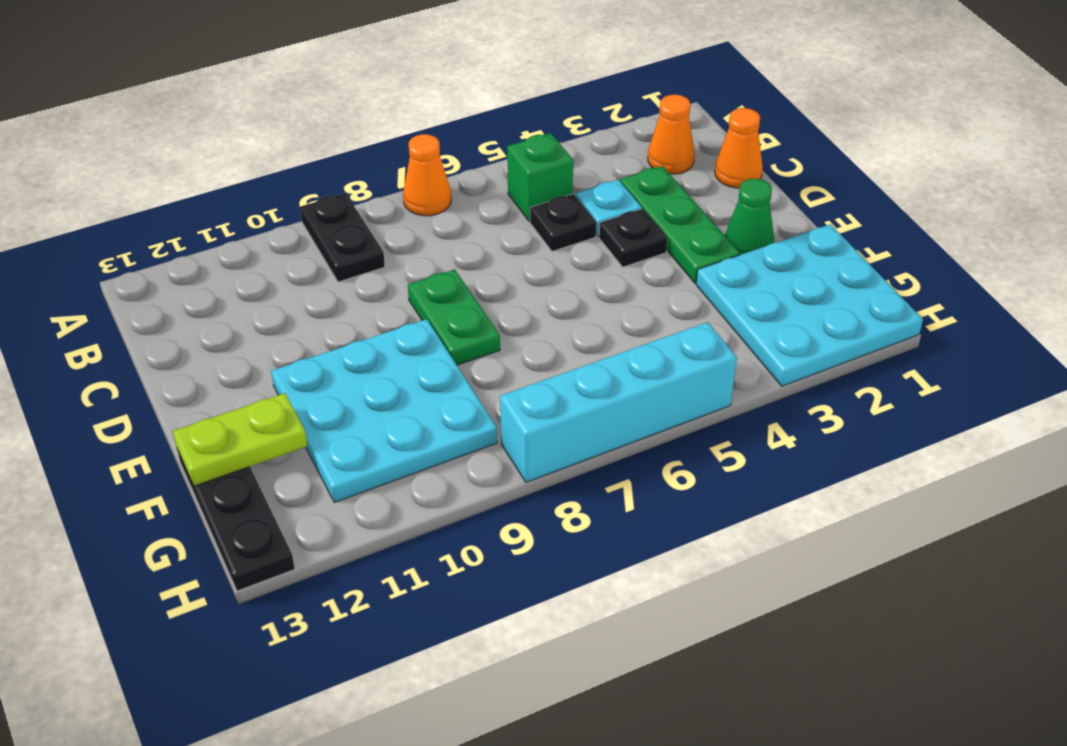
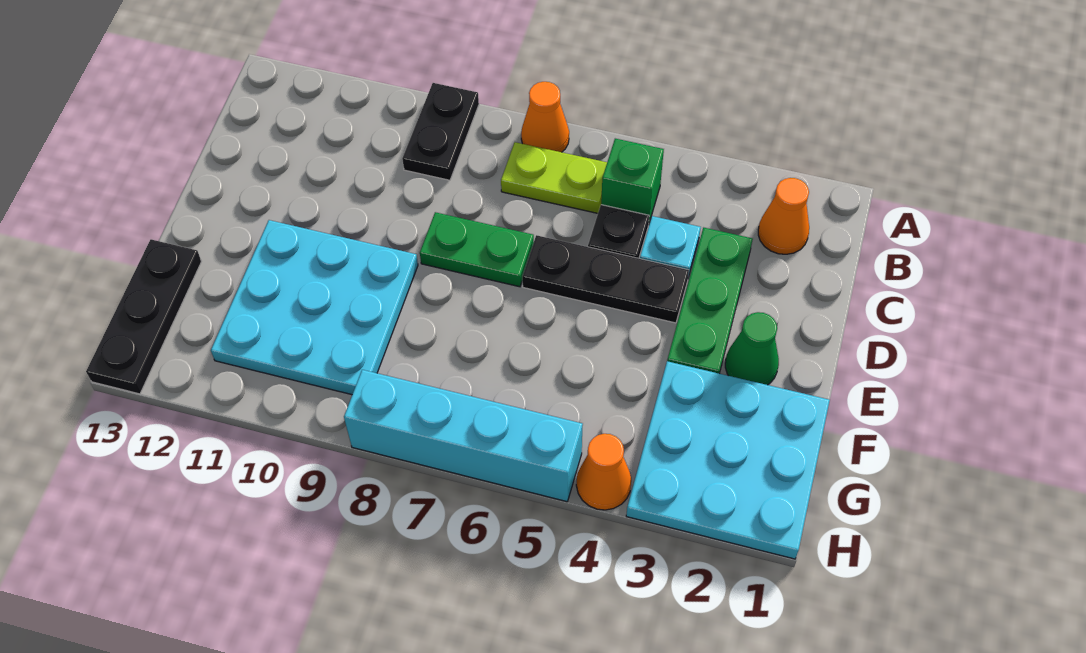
orange cone C1 level 1 -> orange cone H4 level 1
black plate D4 level 1 -> black plate D4:D6 level 1
green plate D8:E8 level 1 -> green plate D7:D8 level 1
lime plate F12:F13 level 2 -> lime plate B6:B7 level 1

